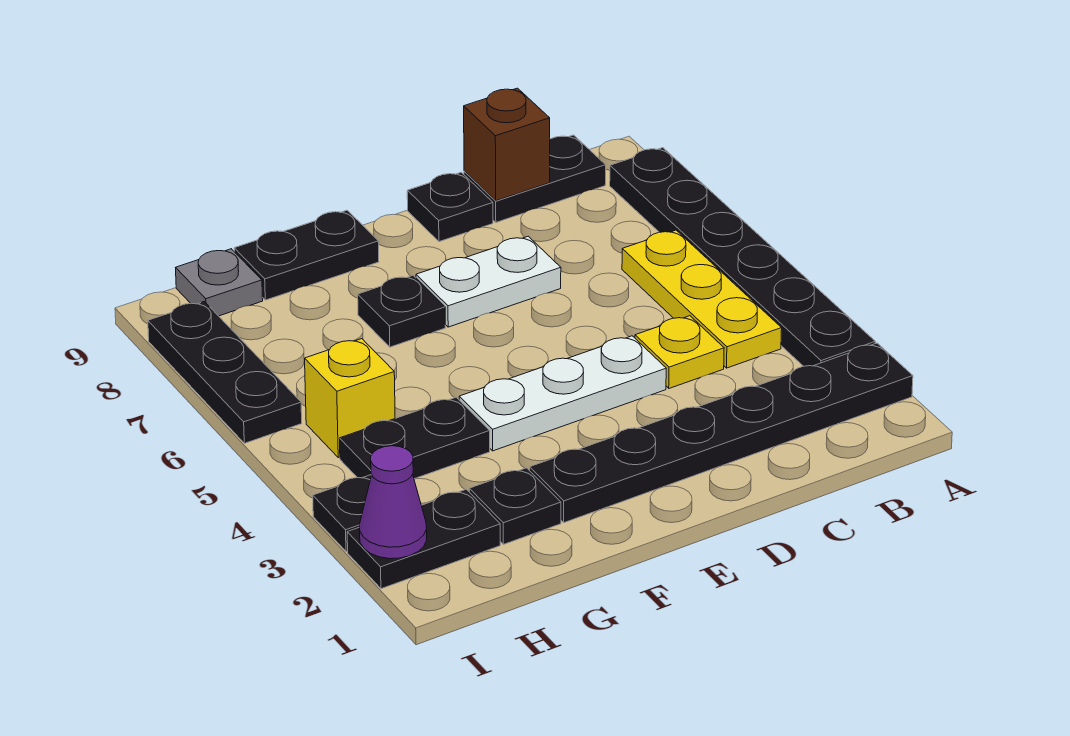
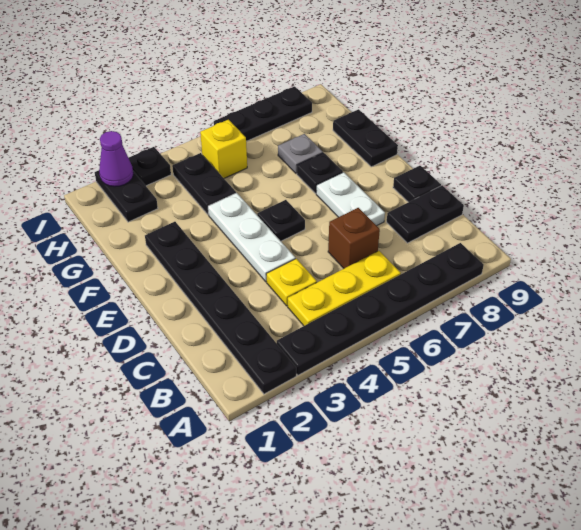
black plate B9:C9 level 1 -> black plate C8:C9 level 1
brown brick C9 level 2 -> brown brick C6 level 1
black plate G2 level 1 -> black plate E5 level 1
grey plate H9 level 1 -> grey plate G7 level 1

